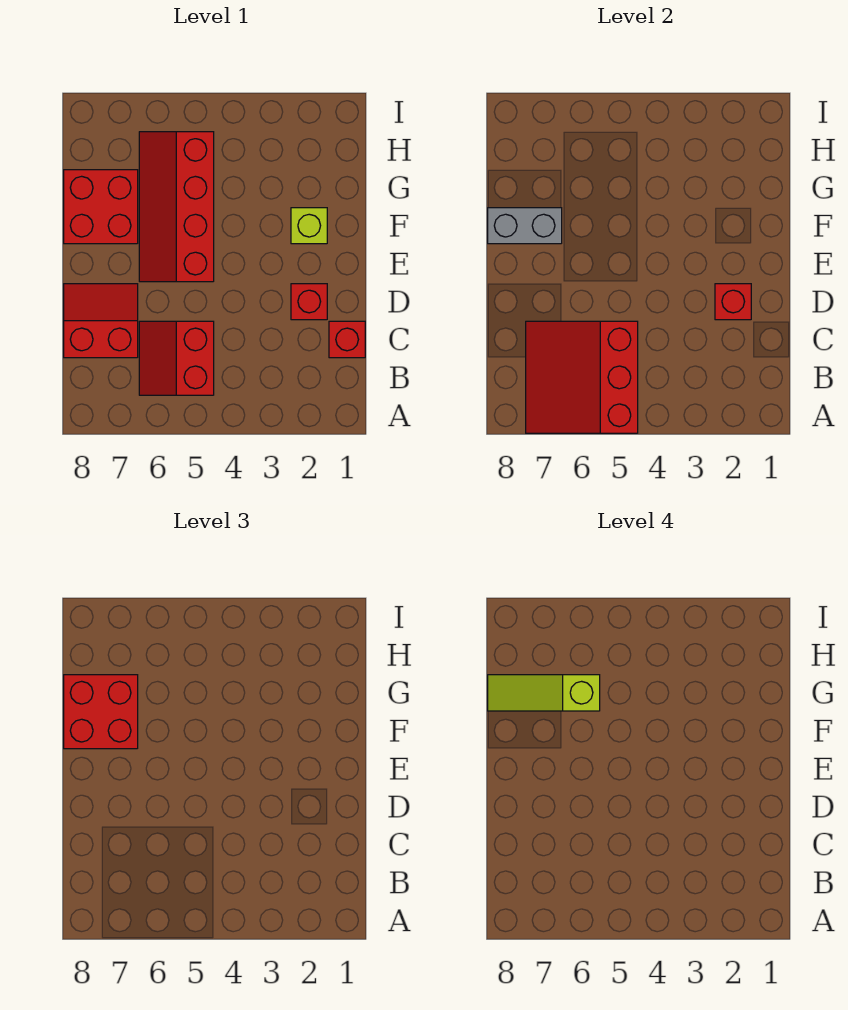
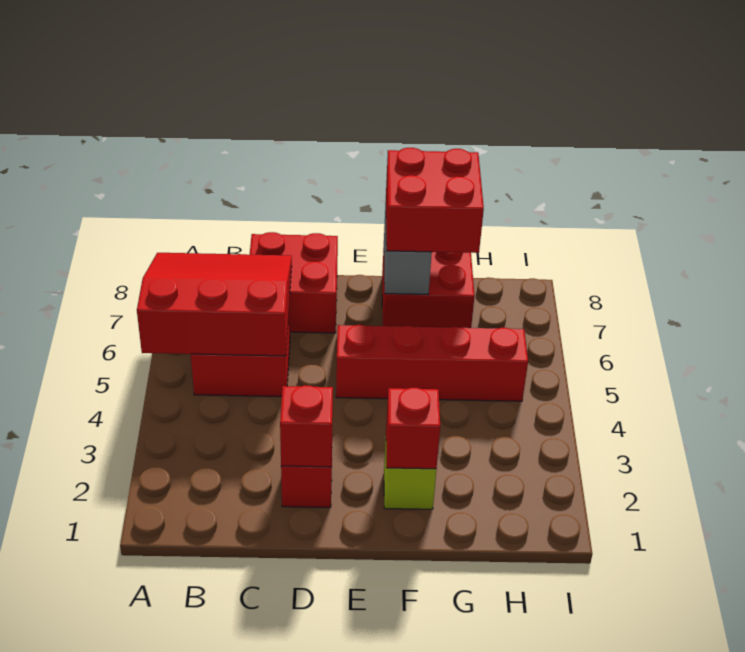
red brick C1 level 1 -> red brick F2 level 2
red slope C7:D8 level 1 top C -> red brick C7:D8 level 1
lime slope G6:G8 level 4 top 6 -> none

